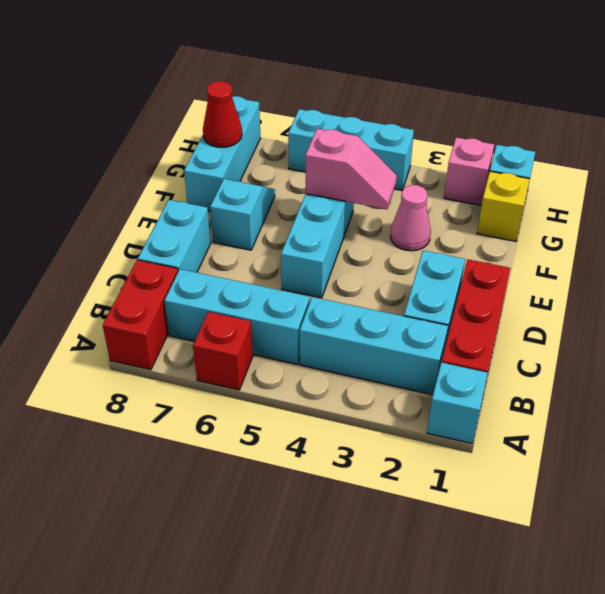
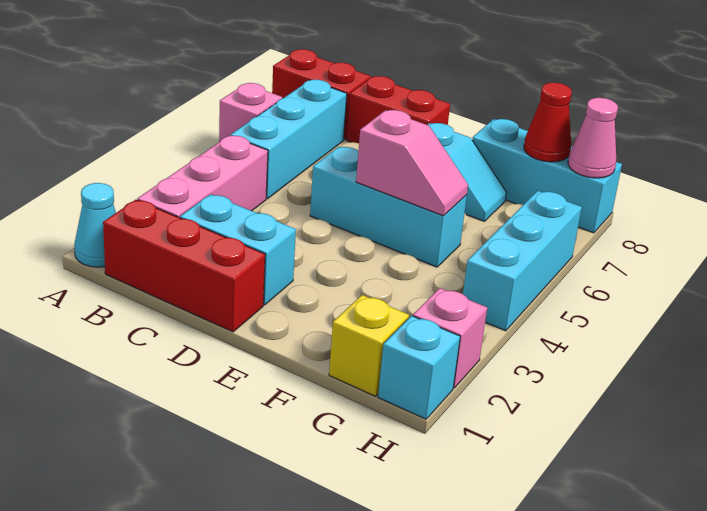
cyan brick A1 level 1 -> cyan cone A1 level 1
red brick A6 level 1 -> pink brick A6 level 1
cyan brick B2:B4 level 1 -> pink brick B2:B4 level 1
cyan brick C8:D8 level 1 -> red brick C8:D8 level 1
pink cone F3 level 1 -> pink cone H8 level 2
pink slope F4:F5 level 2 top 5 -> pink slope E5:F5 level 2 top E

